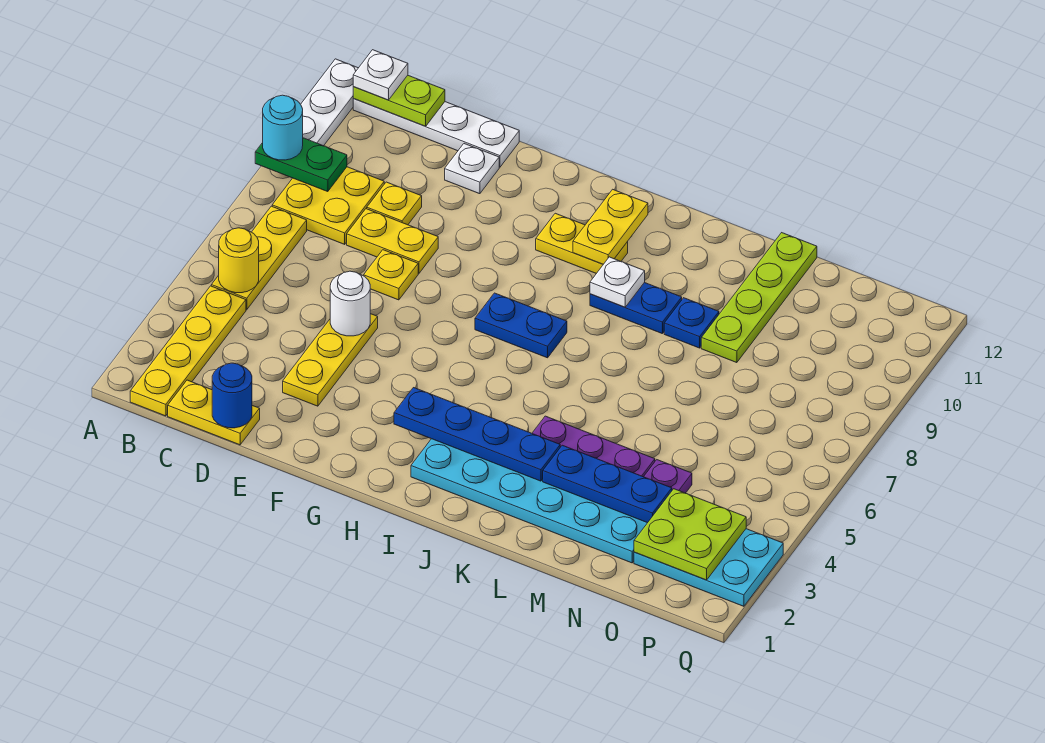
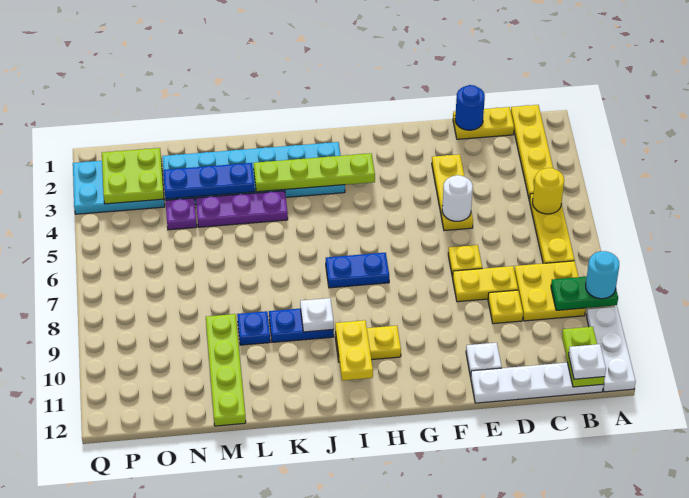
lime plate B12:C12 level 2 -> lime plate B11:B12 level 2
blue plate H3:K3 level 2 -> lime plate H3:K3 level 2

